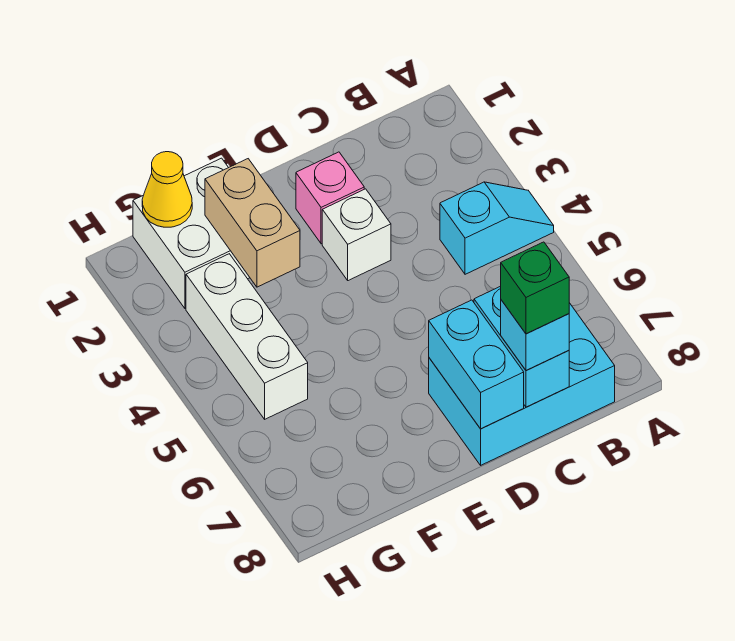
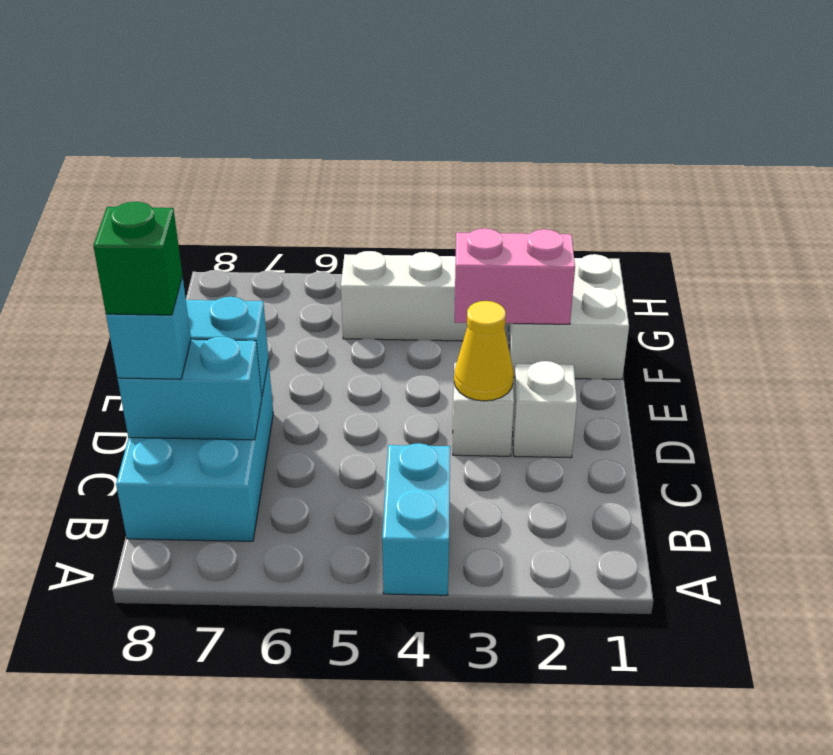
cyan slope A4:B4 level 1 top B -> cyan brick A4:B4 level 1
pink brick D2 level 1 -> white brick D2 level 1
tan brick F2:F3 level 2 -> pink brick F2:F3 level 2
yellow cone G1 level 2 -> yellow cone D3 level 2

